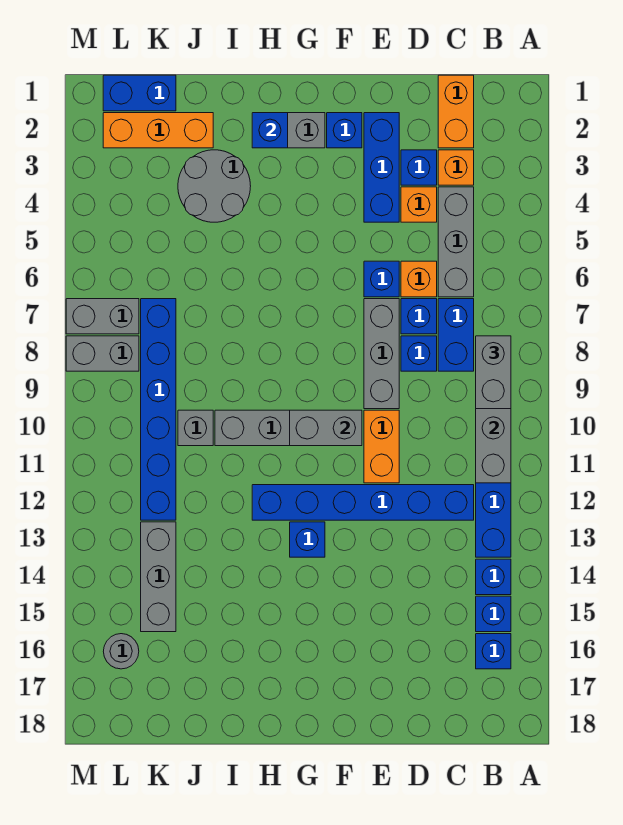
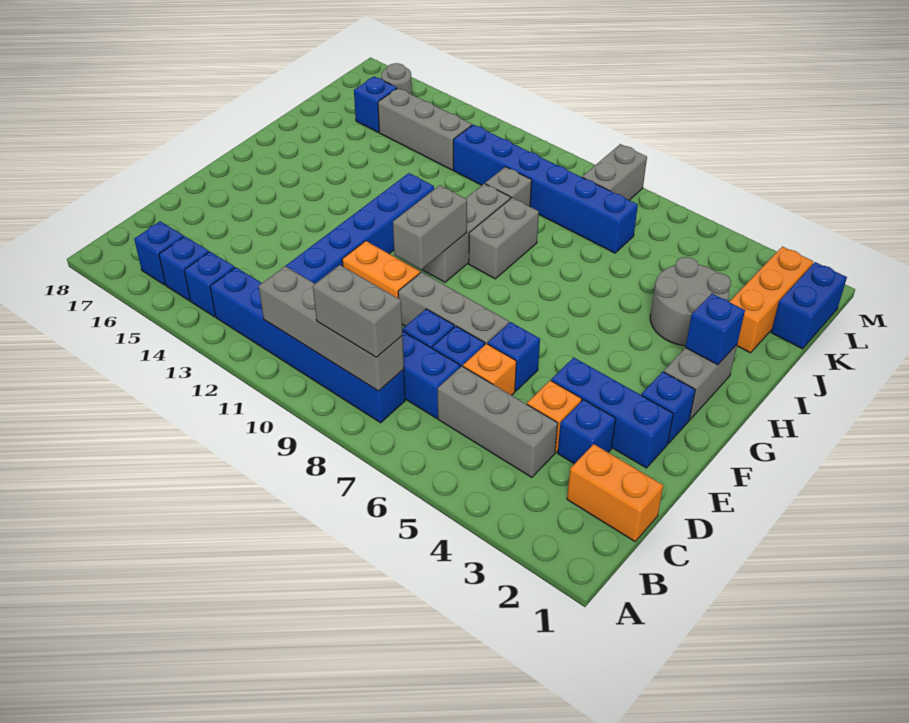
orange brick C3 level 1 -> none
blue brick G13 level 1 -> blue brick K16 level 1
grey brick L7:M7 level 1 -> grey brick H9:I9 level 1

